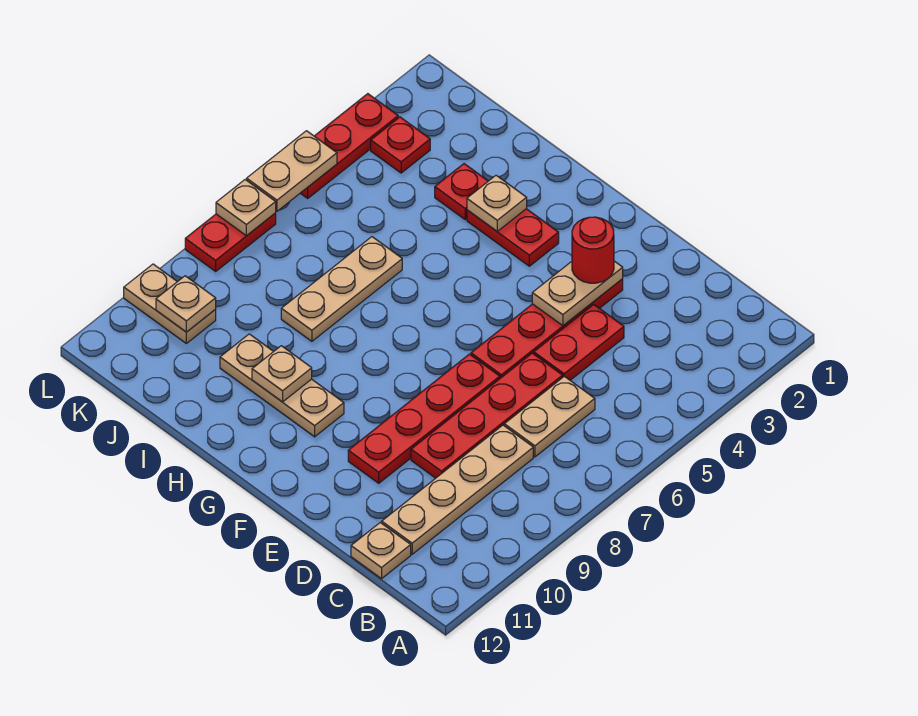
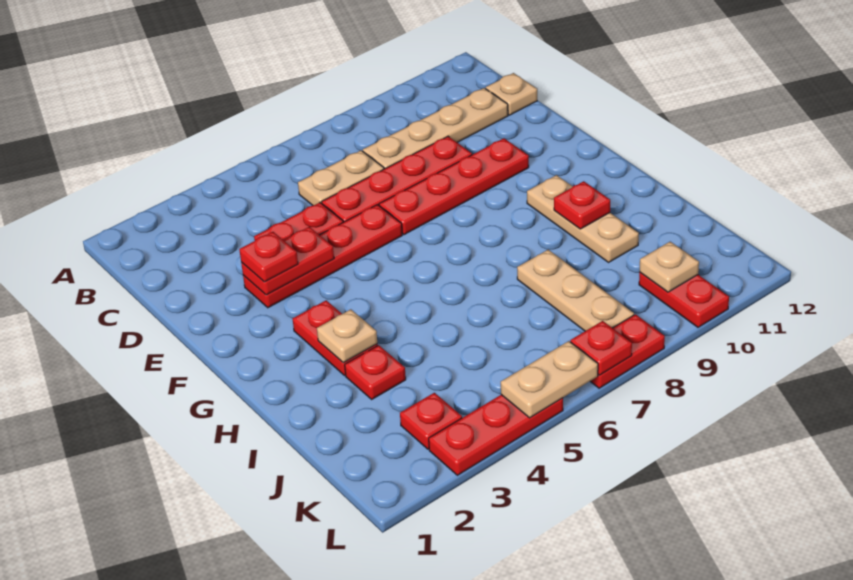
tan plate E3:E4 level 2 -> red plate E3:E4 level 2
red round brick E3 level 3 -> red plate E3 level 3
tan plate H10 level 2 -> red plate H10 level 2
tan plate I6:I8 level 1 -> tan plate I8:K8 level 1
tan plate K10:L10 level 1 -> red plate K10:L10 level 1
tan plate L7 level 2 -> red plate L7 level 2

